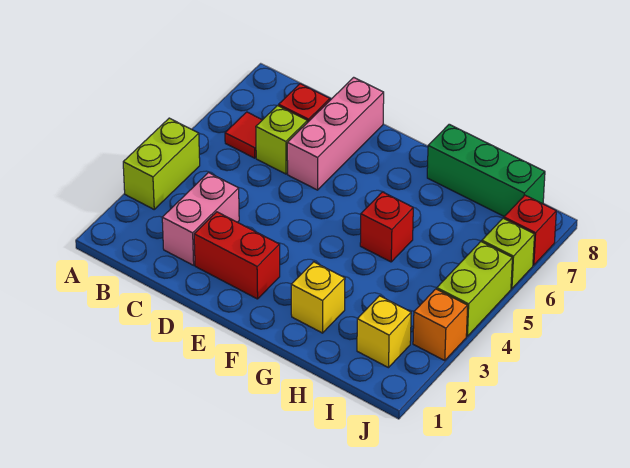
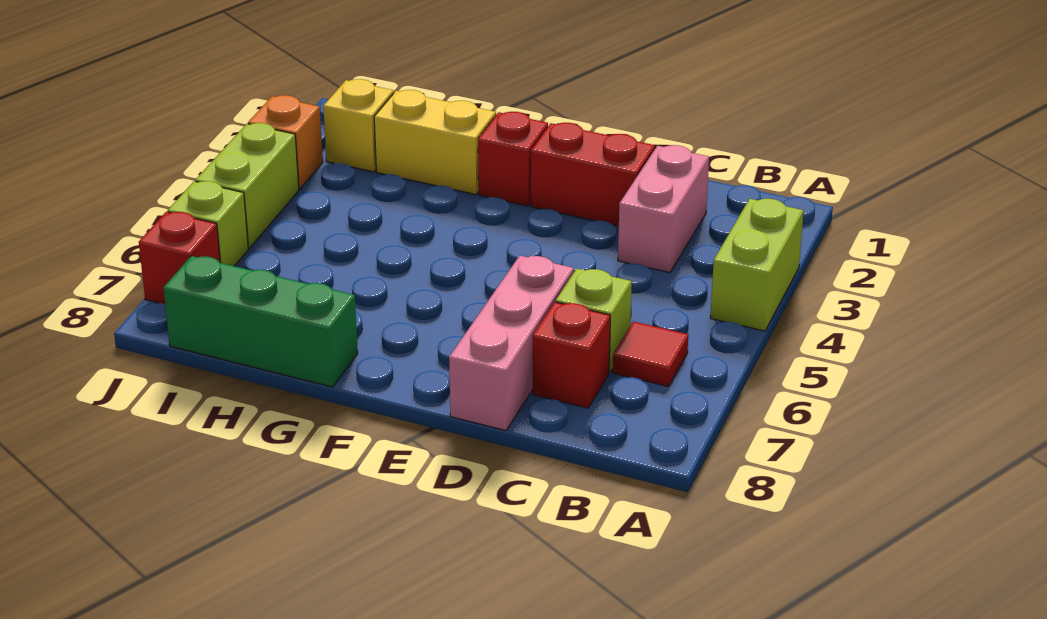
yellow brick G2 level 1 -> yellow brick G2:H2 level 1
red brick G5 level 1 -> red brick F2 level 1

